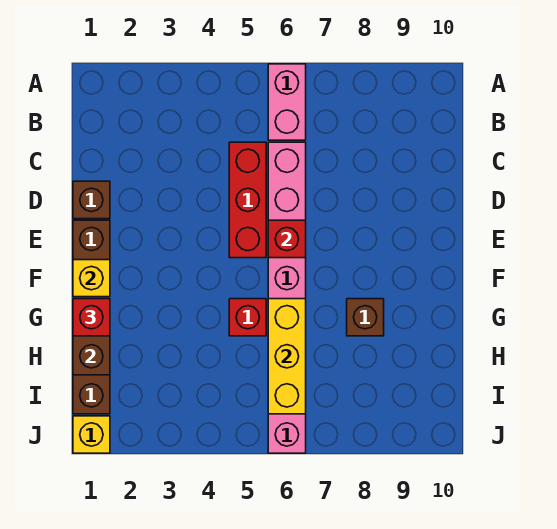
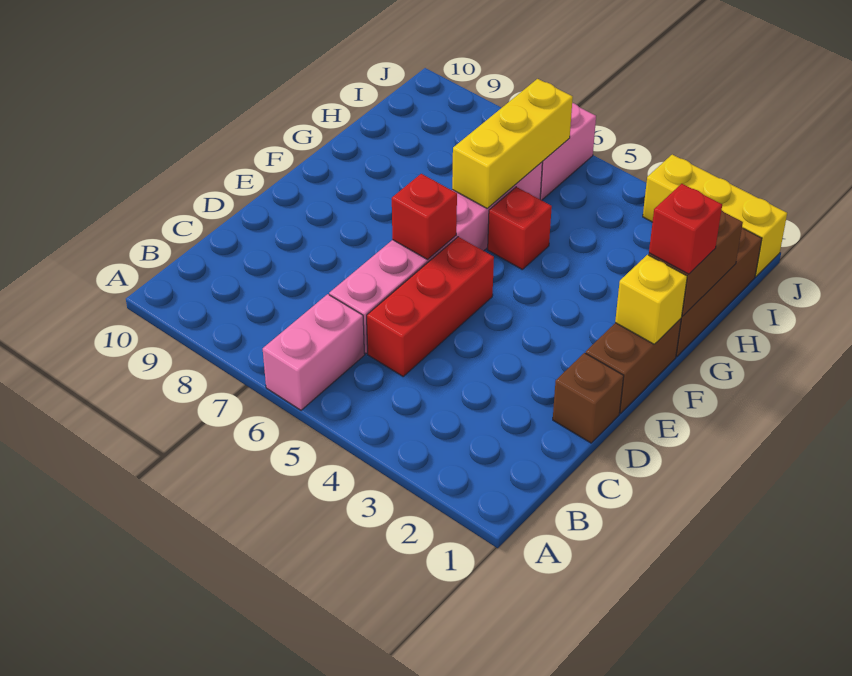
brown brick G8 level 1 -> none
yellow brick J1 level 1 -> yellow brick J1:J3 level 1

